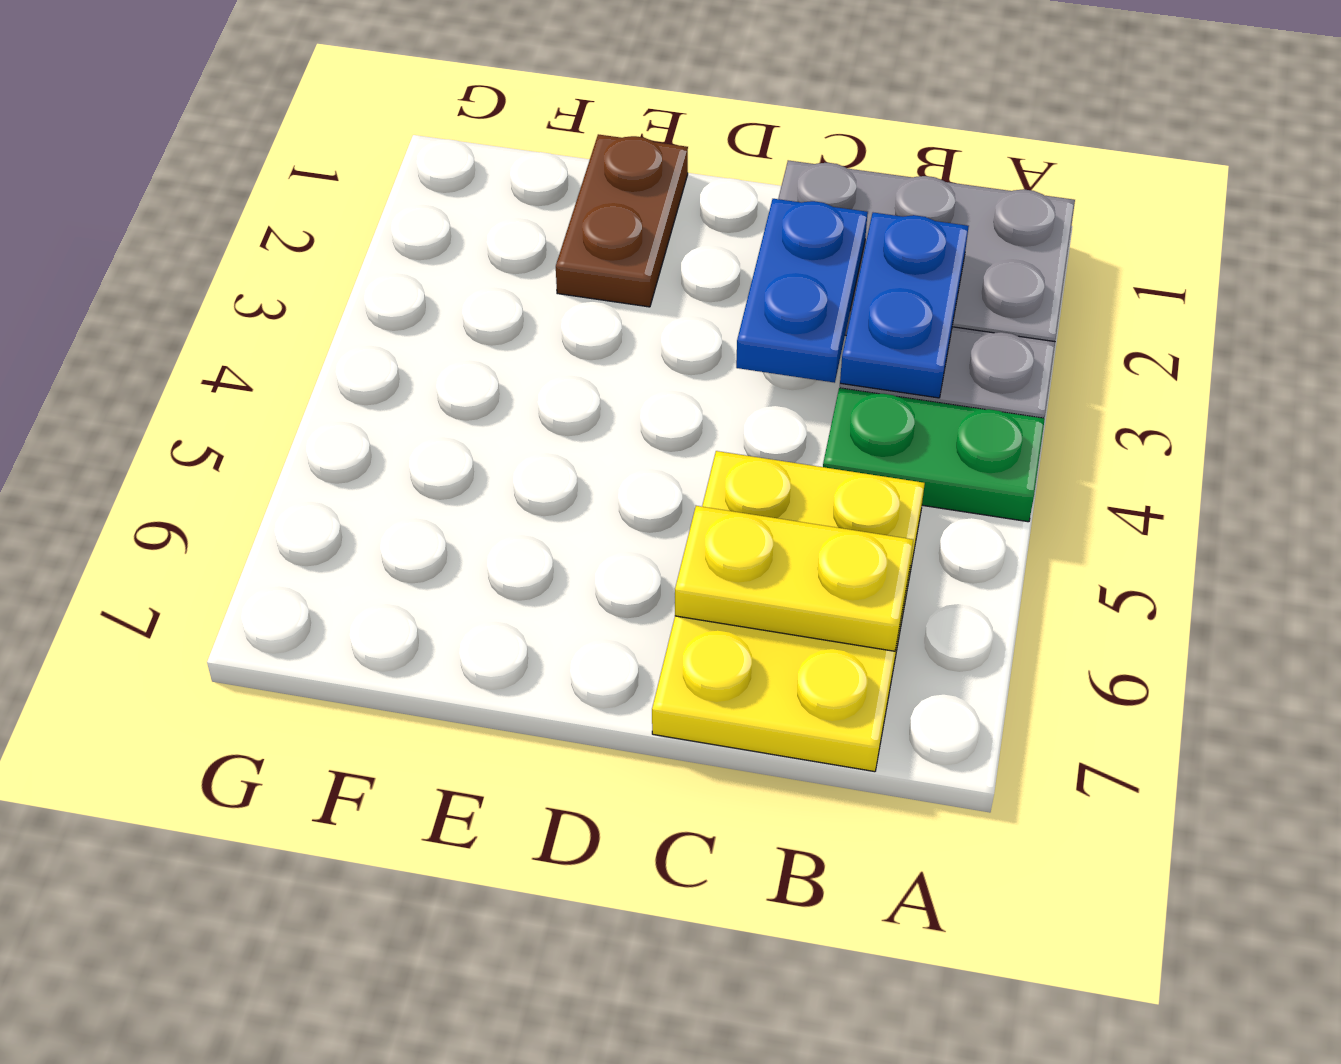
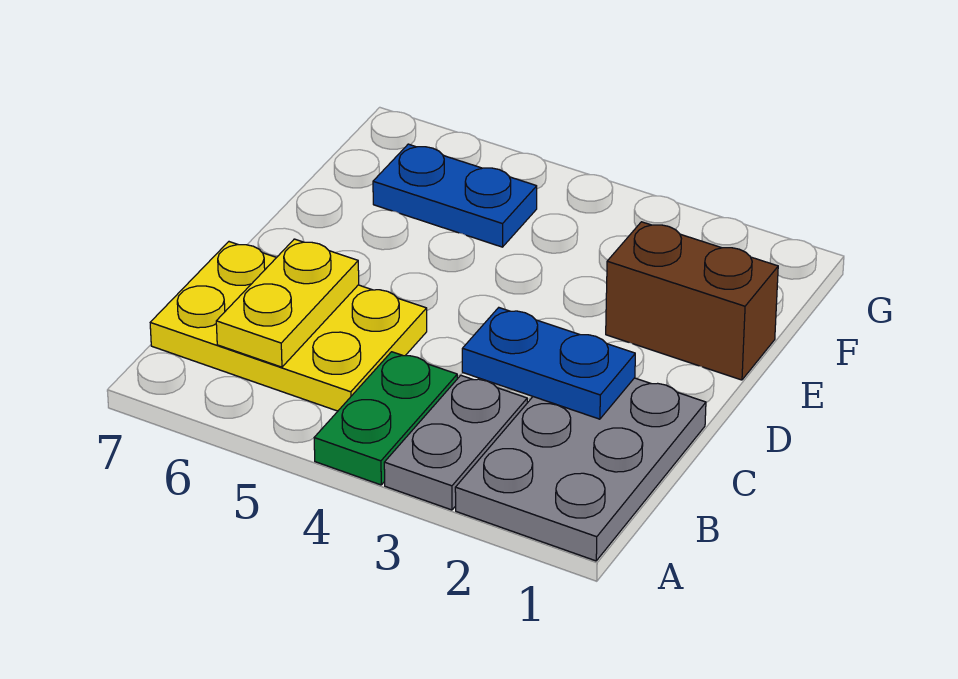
blue plate B2:B3 level 2 -> blue plate F5:F6 level 1
brown plate E1:E2 level 1 -> brown brick E1:E2 level 1

